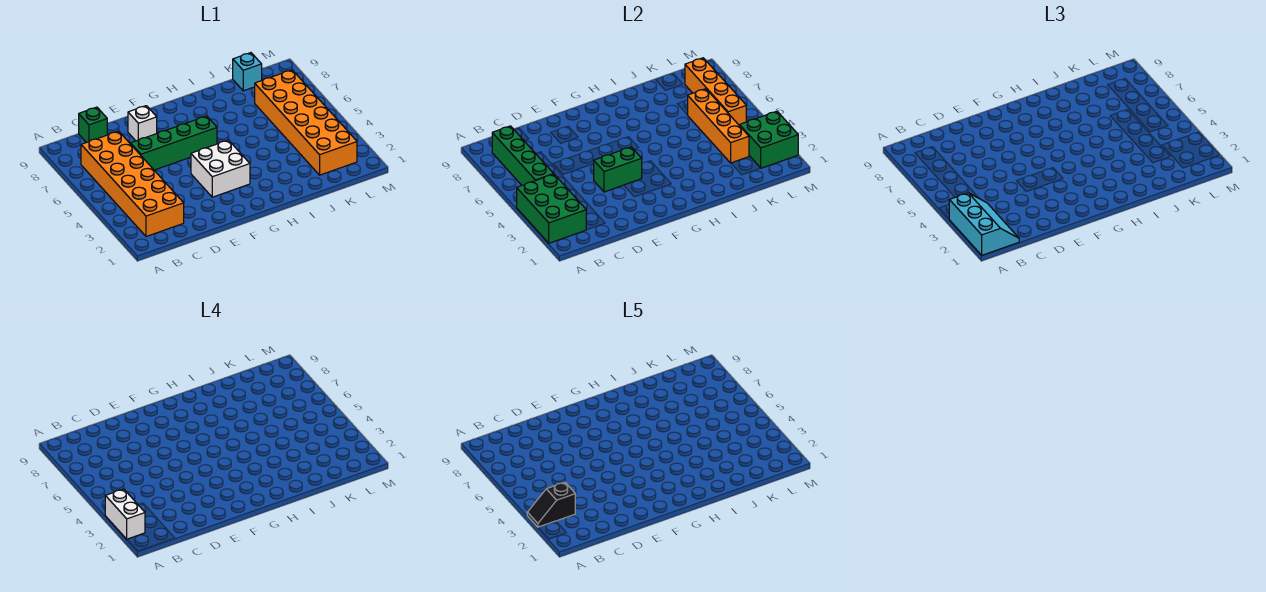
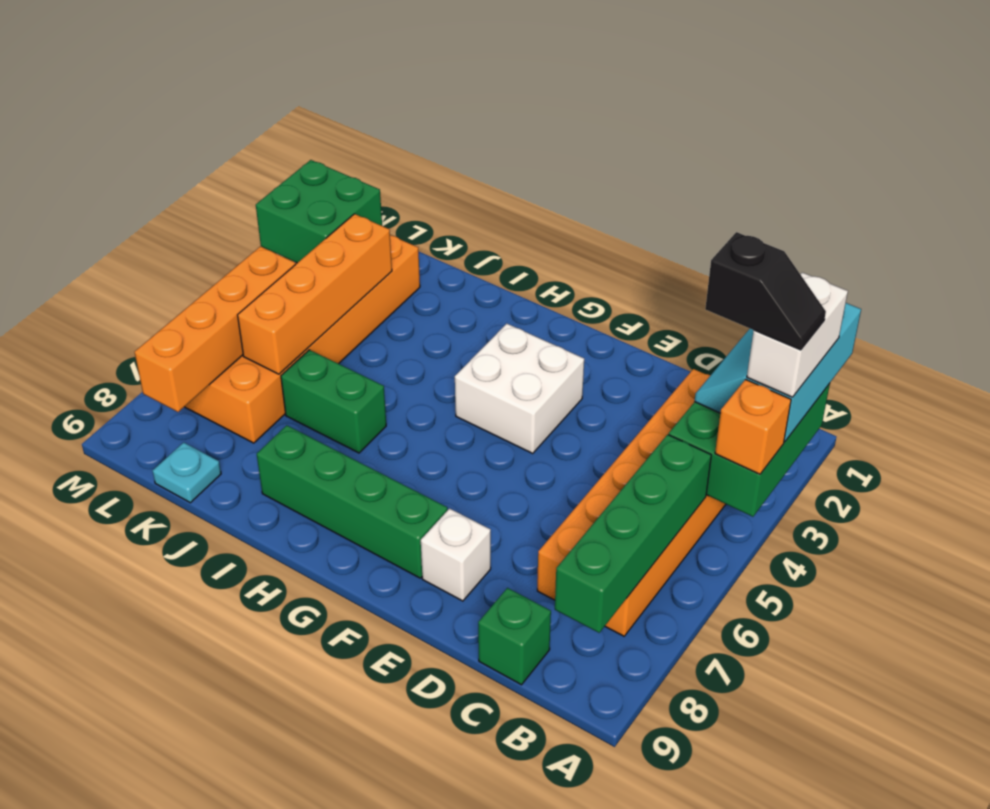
none -> orange brick A4 level 3
green brick D6:G6 level 1 -> green brick F8:I8 level 1
green brick E4:F4 level 2 -> green brick I6:J6 level 1
cyan brick K9 level 1 -> cyan plate K9 level 1

